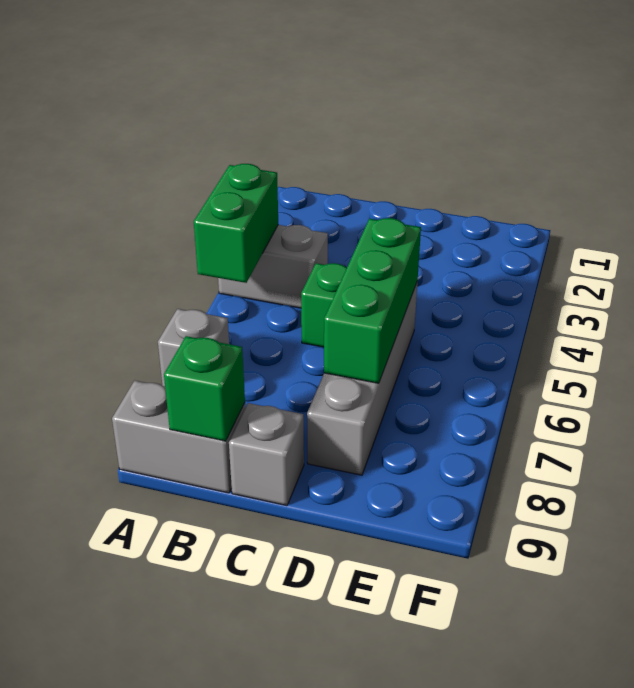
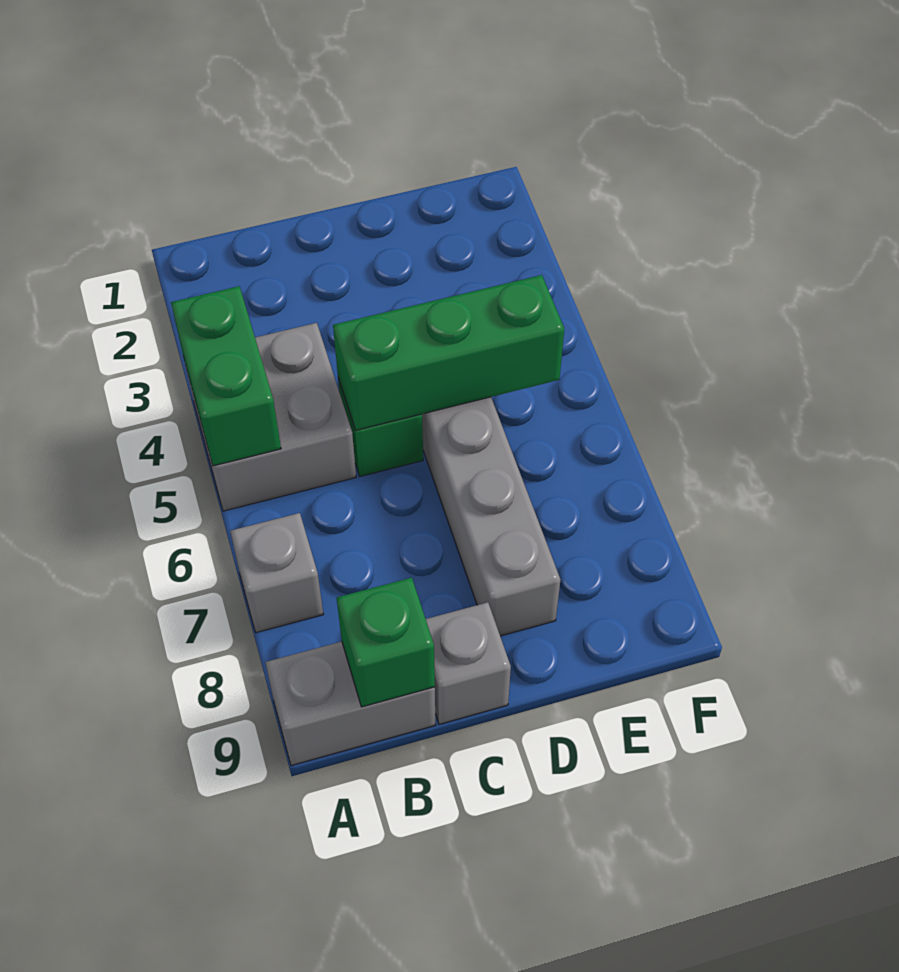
grey brick A4:B4 level 1 -> grey brick A4:B5 level 1
green brick D5:D7 level 2 -> green brick C5:E5 level 2

